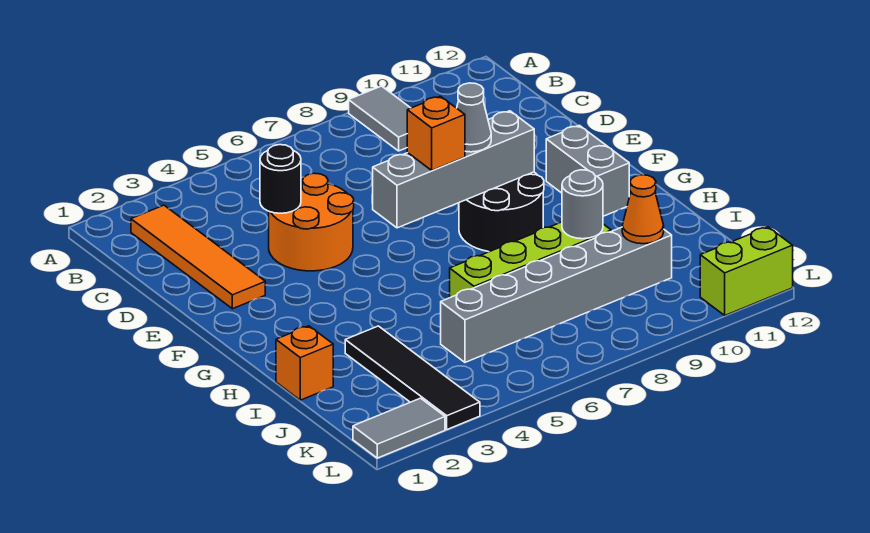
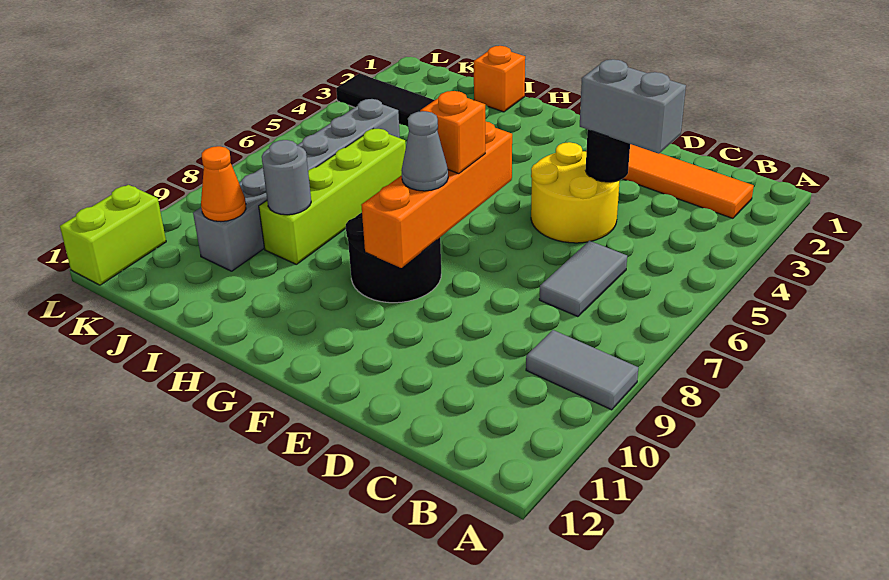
orange round brick D4:E5 level 1 -> yellow round brick D4:E5 level 1
grey brick F6:F9 level 2 -> orange brick F6:F9 level 2
grey brick F11:G11 level 1 -> grey brick C4:D4 level 3
grey tile L1:L2 level 1 -> grey tile C6:C7 level 1

